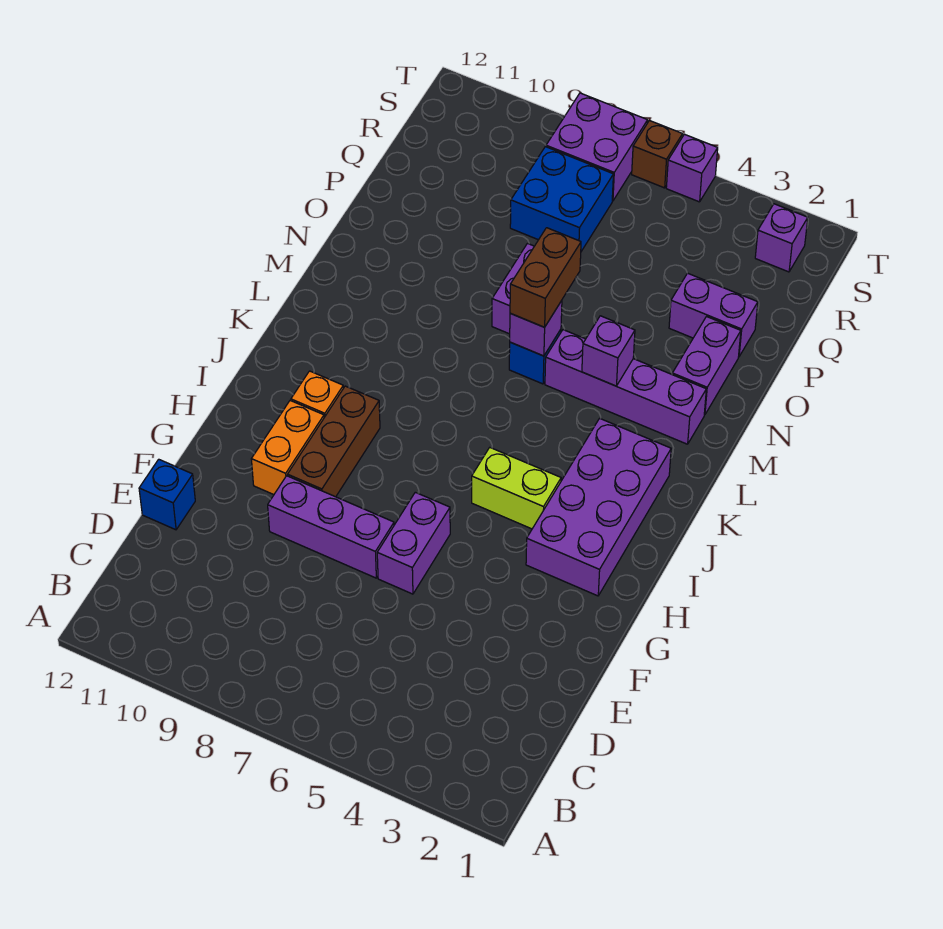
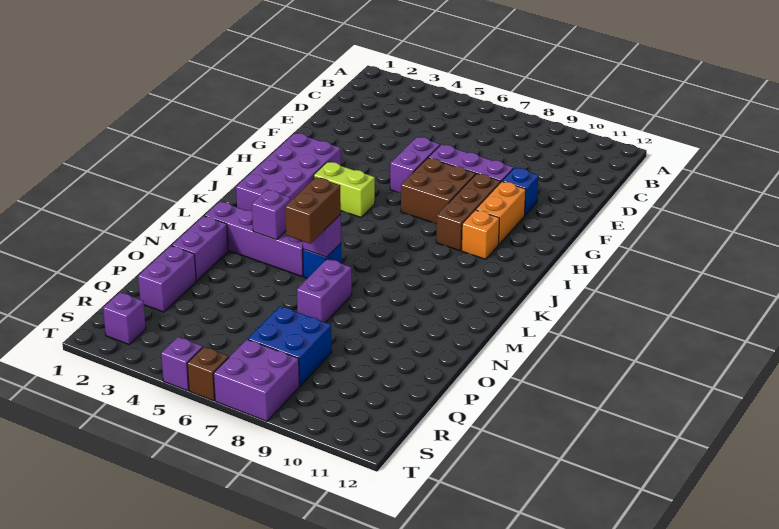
blue brick E12 level 1 -> blue brick F10 level 1
none -> brown brick G7:H8 level 1
purple brick P2:P3 level 1 -> purple brick P2:Q2 level 1

